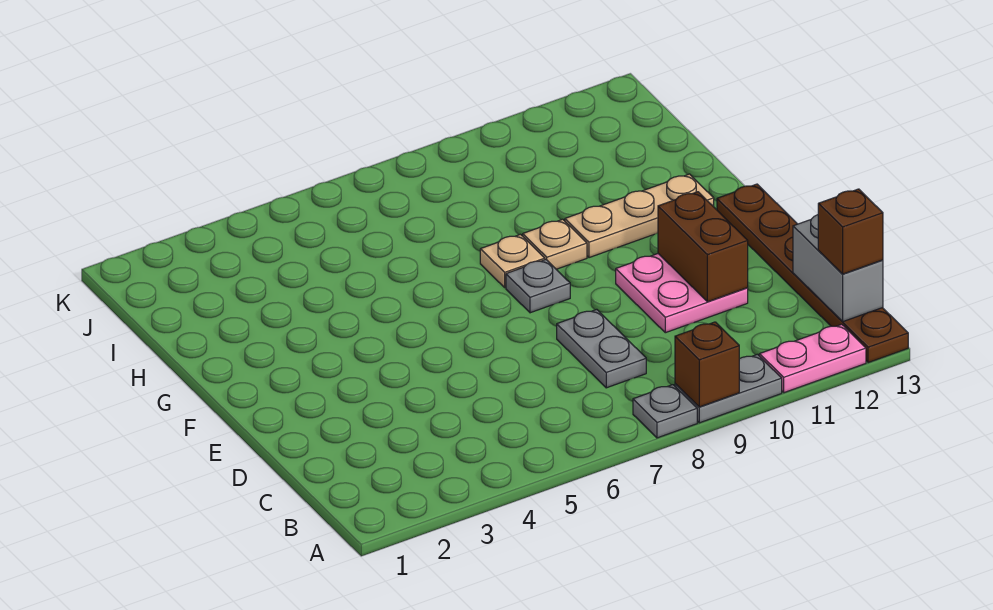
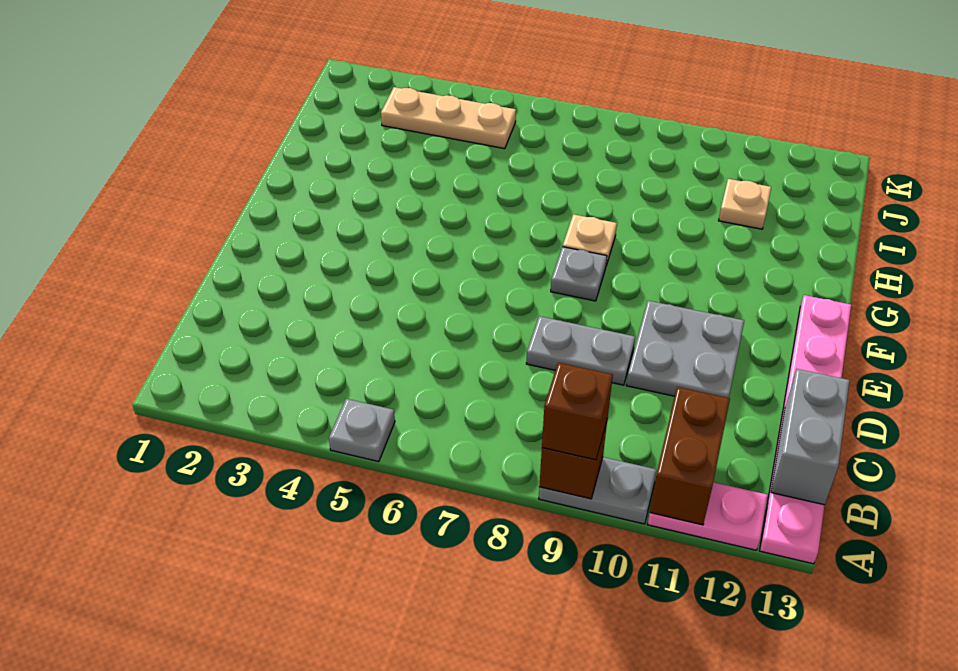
grey plate A8 level 1 -> grey plate A5 level 1
brown plate A13:F13 level 1 -> pink plate A13:F13 level 1
brown brick B13 level 3 -> brown brick A9 level 3
grey plate C8:D8 level 1 -> grey plate D8:D9 level 1
pink plate D10:E11 level 1 -> grey plate D10:E11 level 1
brown brick D11:E11 level 2 -> brown brick A11:B11 level 2
tan plate G9 level 1 -> tan plate I11 level 1
tan plate G10:G12 level 1 -> tan plate J3:J5 level 1

